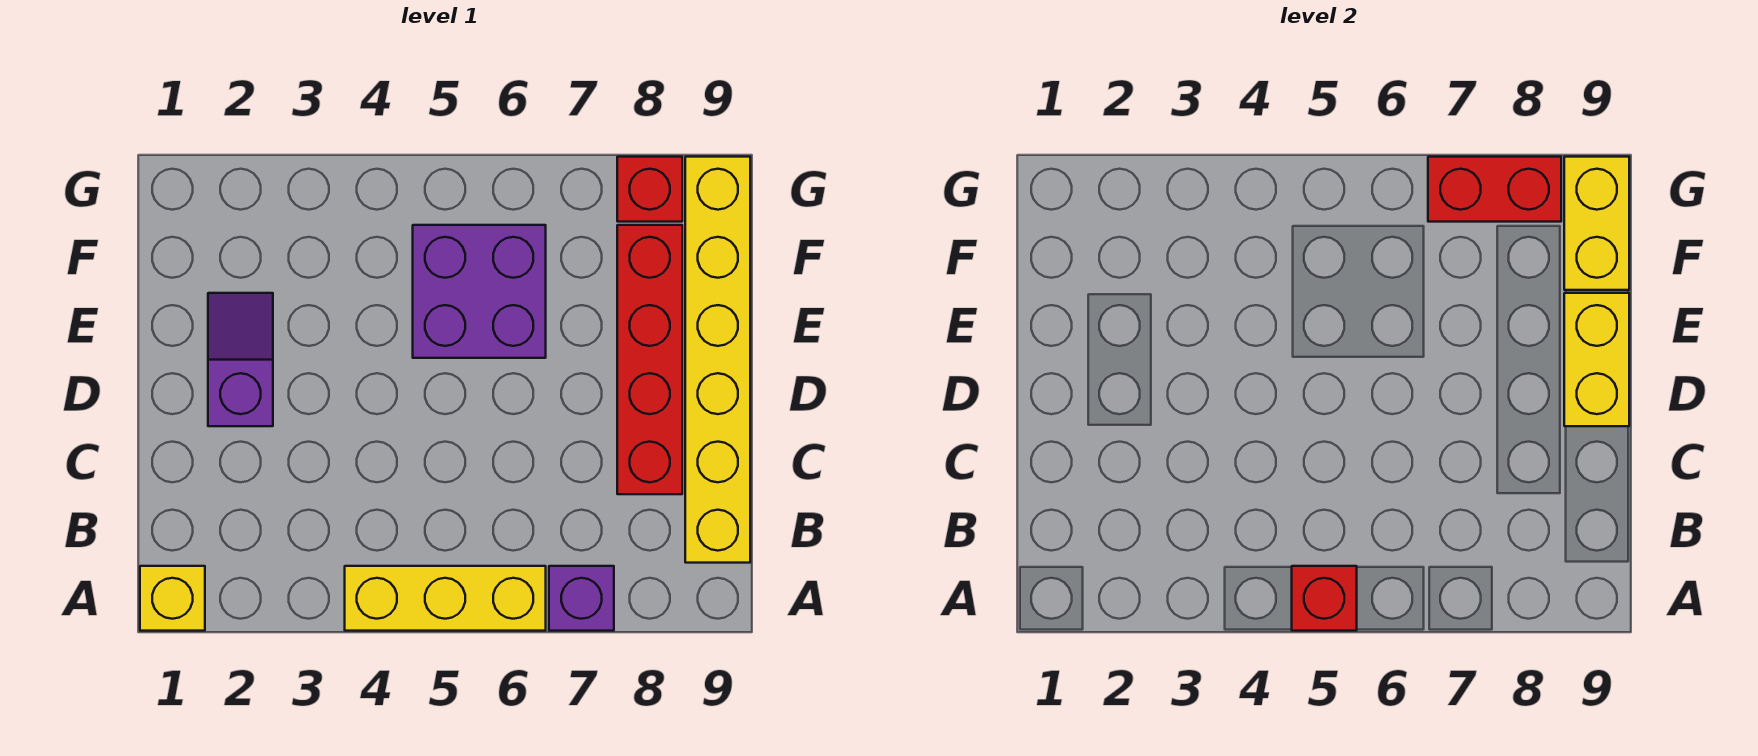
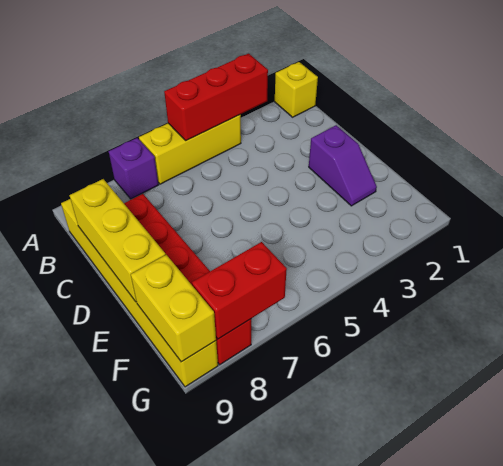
red brick A5 level 2 -> red brick A3:A5 level 2
yellow brick D9:E9 level 2 -> yellow brick C9:E9 level 2
purple brick E5:F6 level 1 -> none

